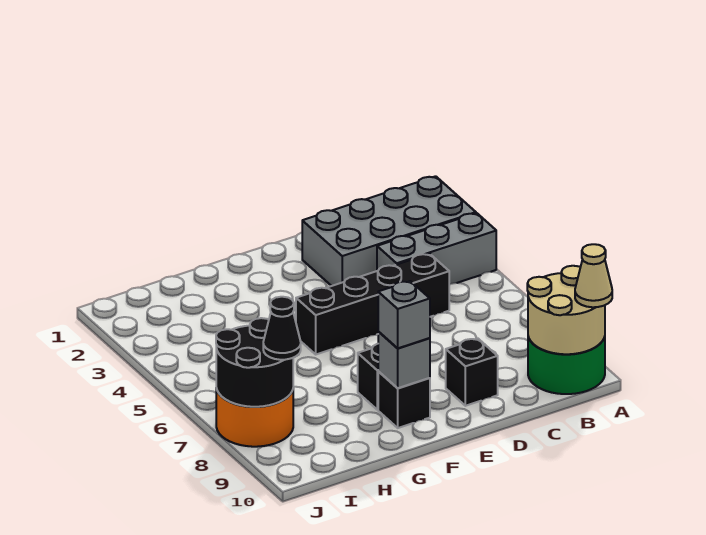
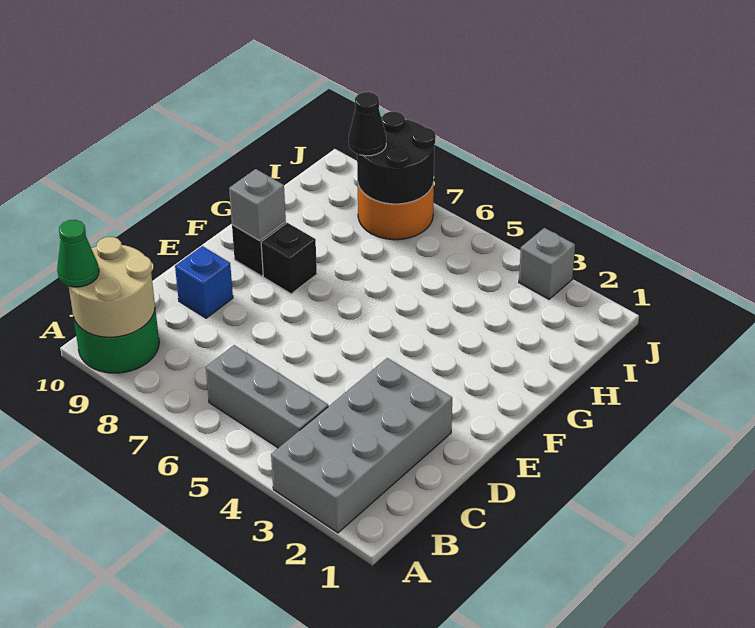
grey brick A4:C4 level 1 -> grey brick B4:B6 level 1
tan cone A10 level 3 -> green cone A10 level 3
black brick C5:F5 level 1 -> none
black brick D9 level 1 -> blue brick D9 level 1
grey brick F9 level 3 -> grey brick J3 level 1

